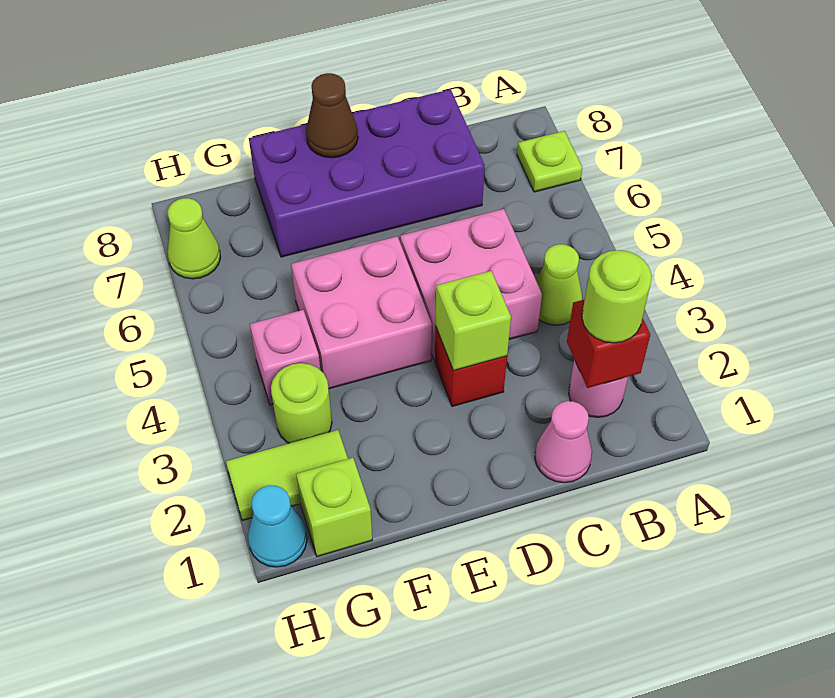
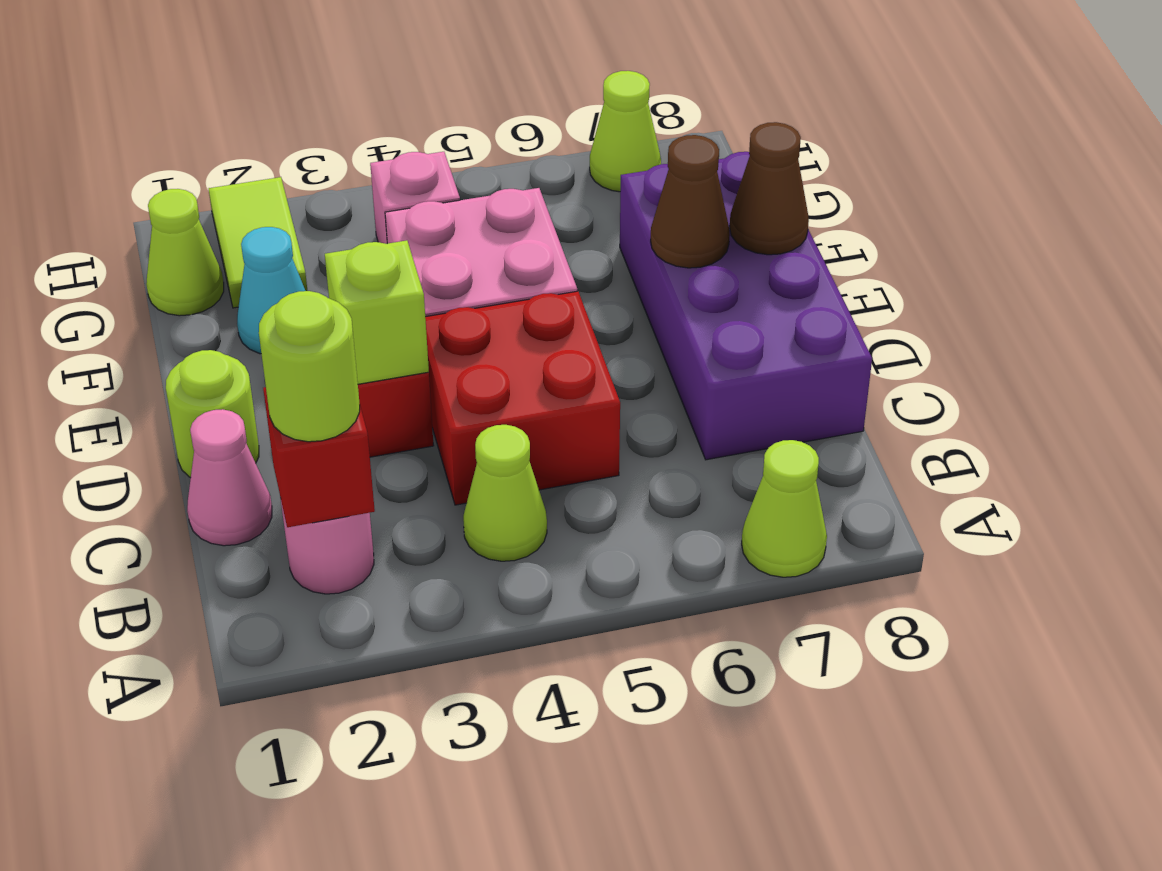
lime plate A7 level 1 -> lime cone A7 level 1
pink brick C4:D5 level 1 -> red brick C4:D5 level 1
none -> brown cone E7 level 2
lime brick G1 level 1 -> lime cone G1 level 1
lime round brick G3 level 1 -> lime round brick D1 level 1
cyan cone H1 level 1 -> cyan cone F2 level 1

